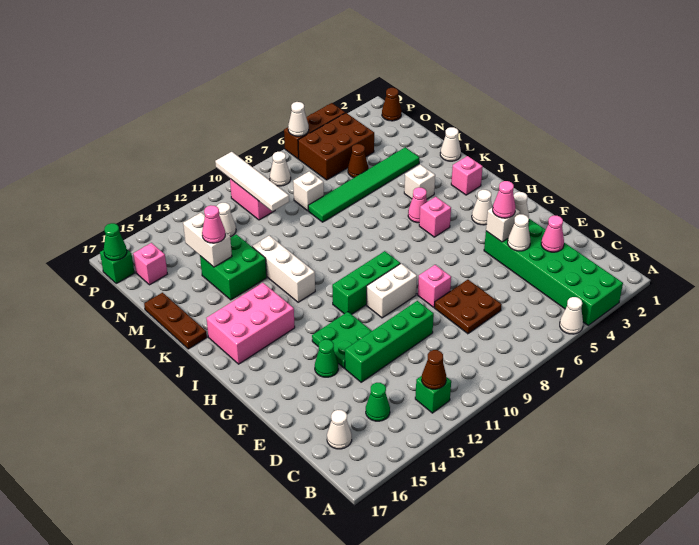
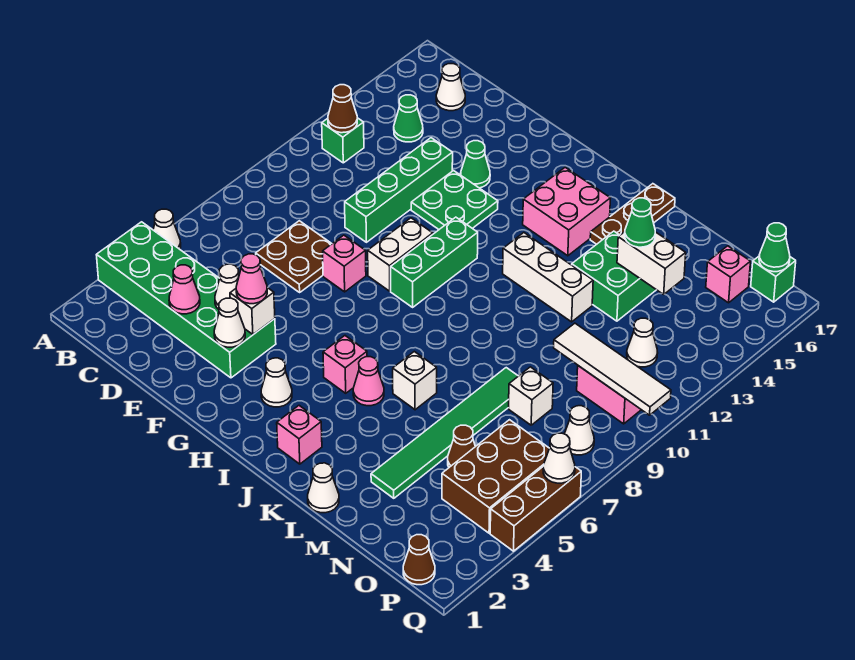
pink brick I14:J16 level 1 -> pink brick I14:J15 level 1
white brick K4 level 1 -> white brick K6 level 1
brown plate K17:M17 level 1 -> brown plate K15:K17 level 1
pink cone M14 level 3 -> green cone M14 level 3

